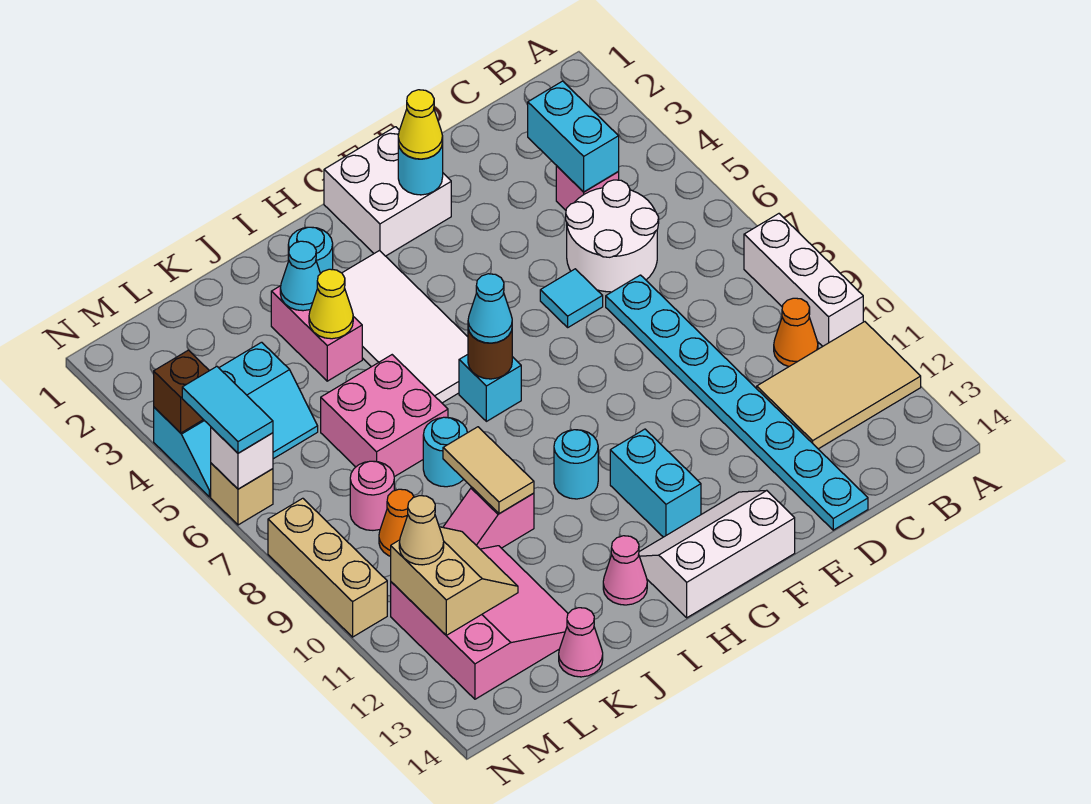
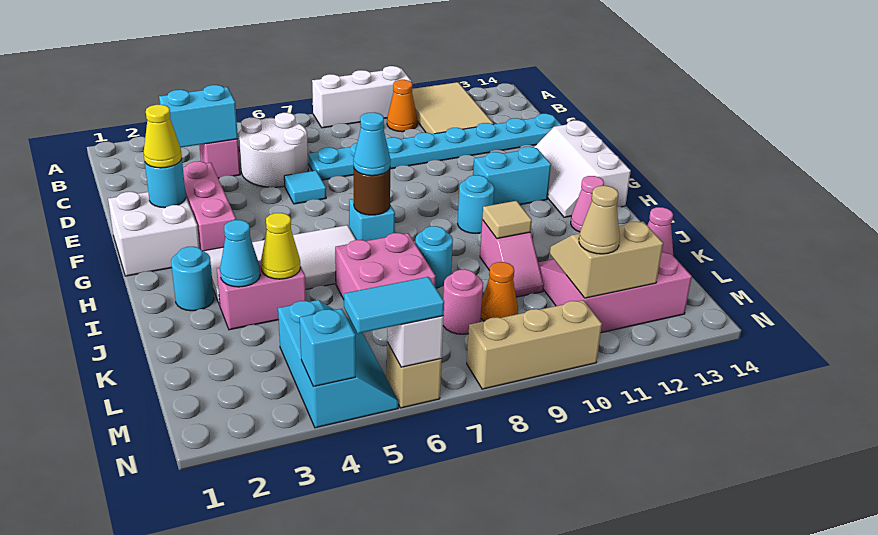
none -> pink brick E3:G3 level 1
tan tile J9:J10 level 2 -> tan tile J10 level 2
brown brick N4 level 2 -> cyan brick N4 level 2

